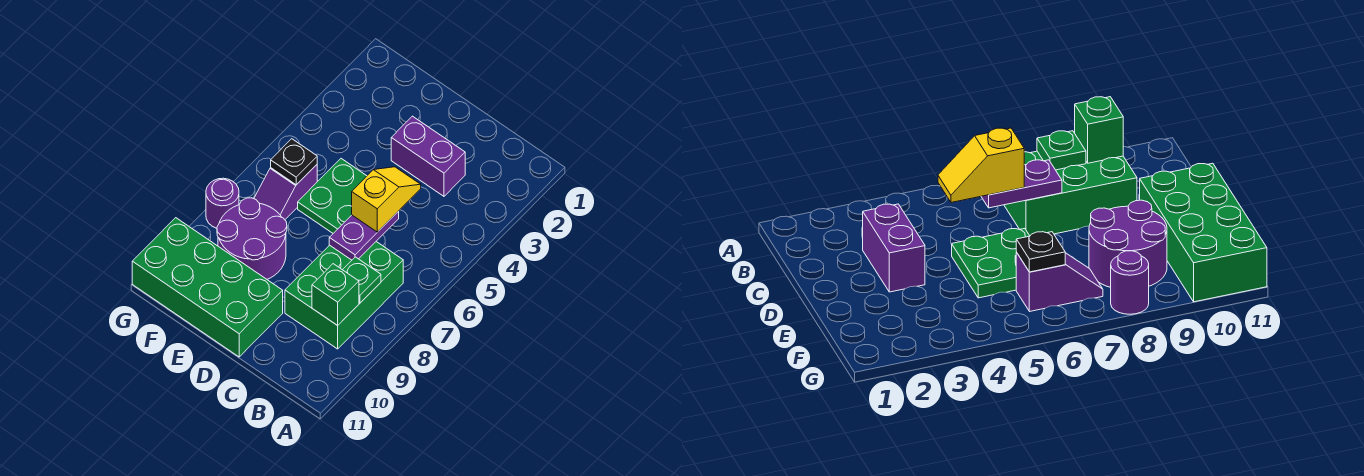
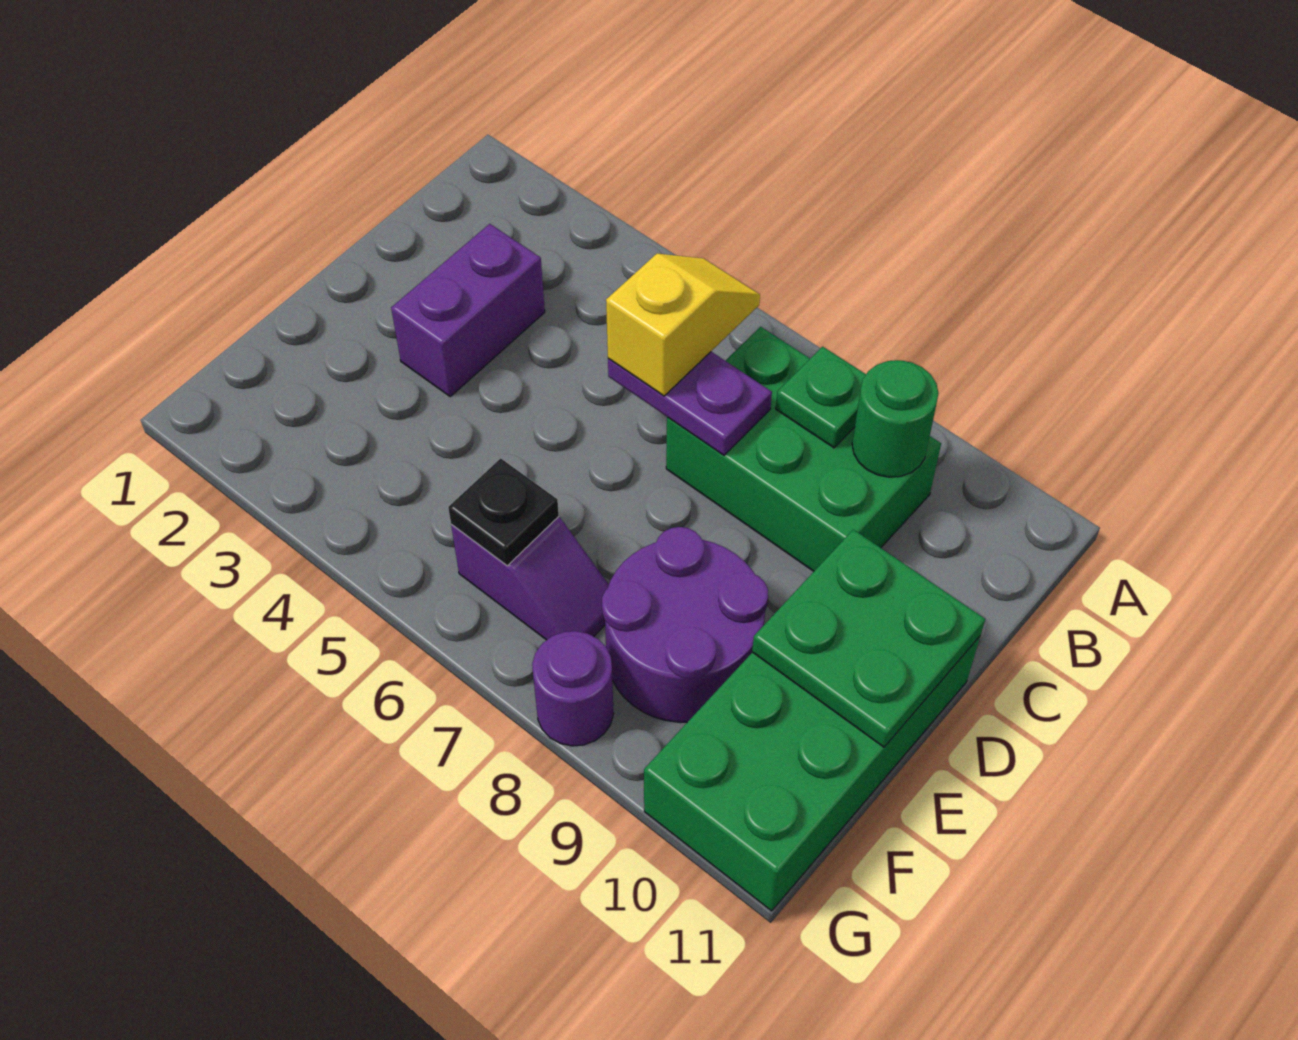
green brick B9 level 2 -> green round brick B9 level 2
yellow slope C5:C6 level 3 top 6 -> yellow slope B6:C6 level 3 top C
green plate D5:E6 level 1 -> green plate D10:E11 level 2

